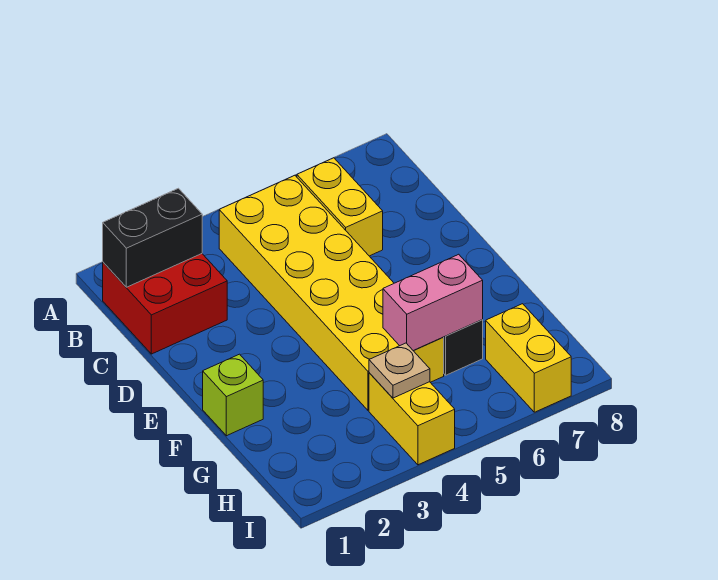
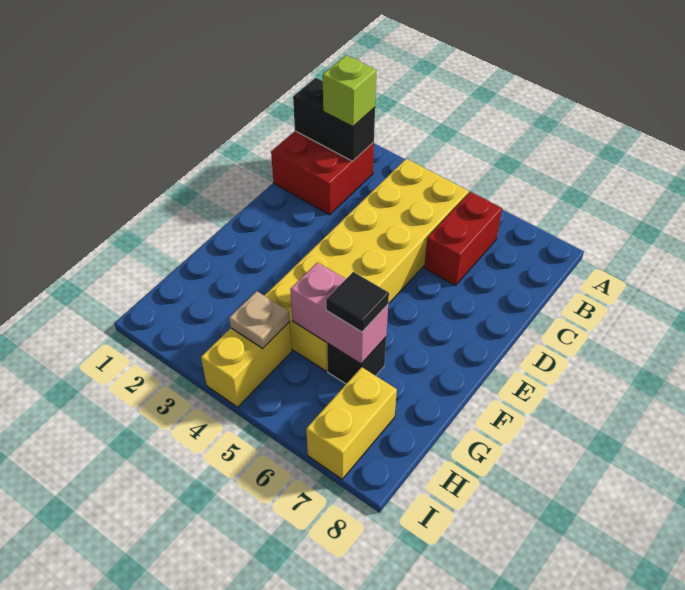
yellow brick B6:C6 level 1 -> red brick B6:C6 level 1
lime brick F1 level 1 -> lime brick B2 level 3
none -> black tile G6 level 3

